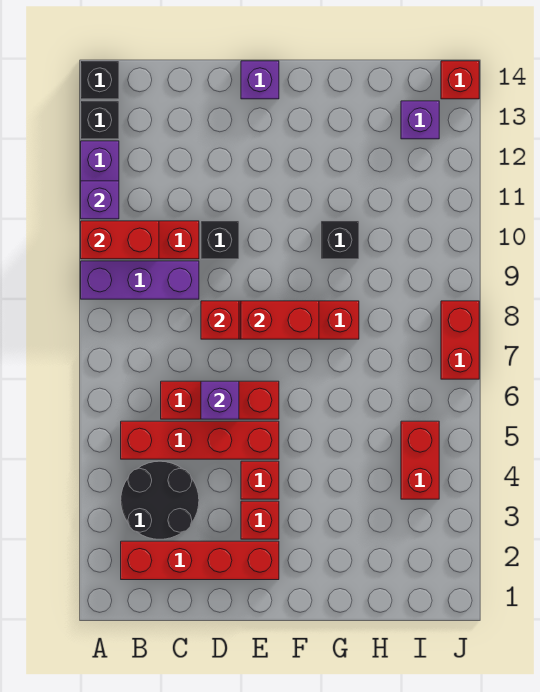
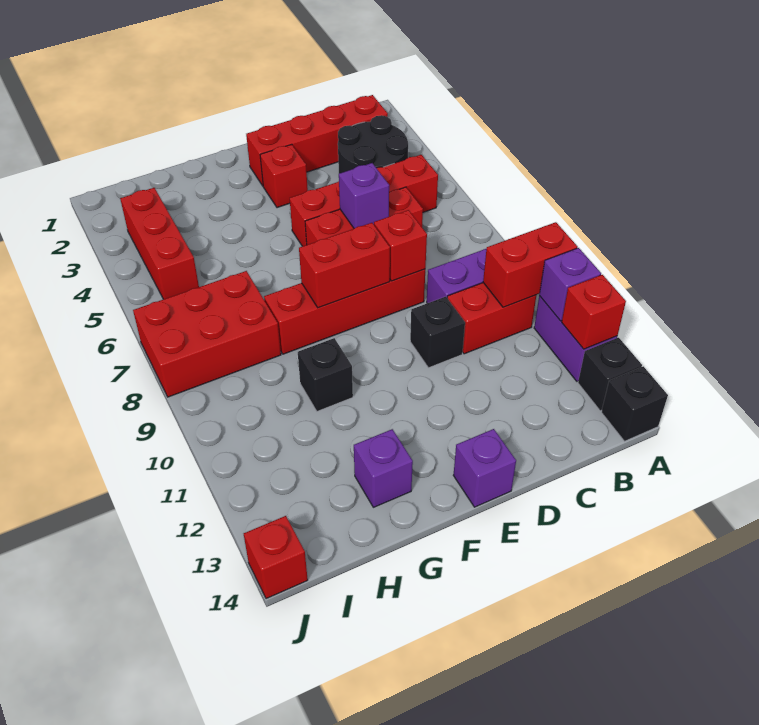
red brick E4 level 1 -> red brick A12 level 2
red brick I4:I5 level 1 -> red brick I3:I5 level 1
purple brick I13 level 1 -> purple brick G13 level 1
red brick J7:J8 level 1 -> red brick H7:J8 level 1

